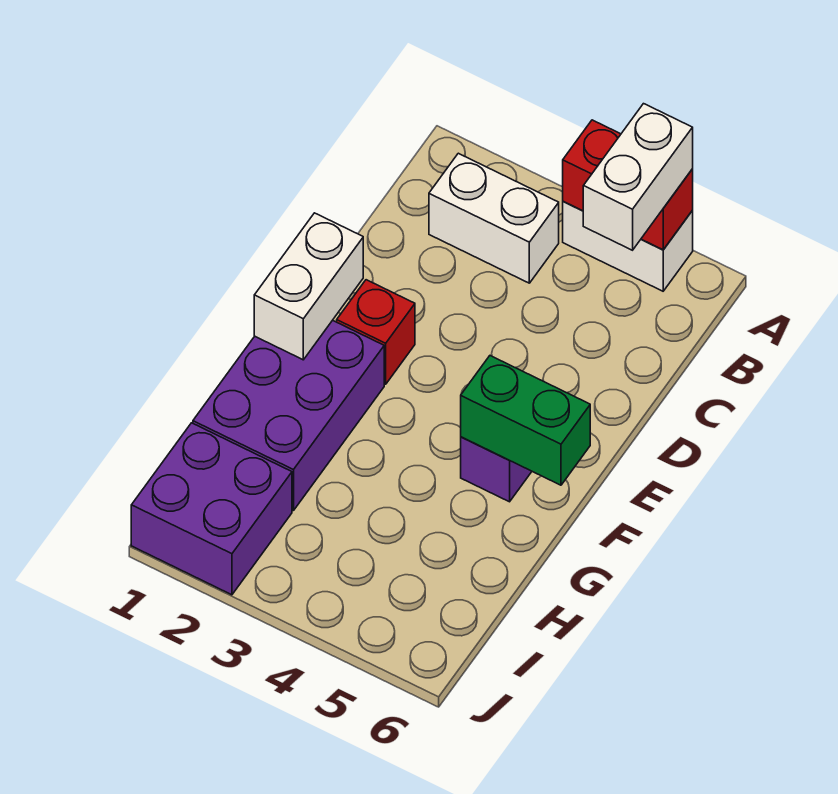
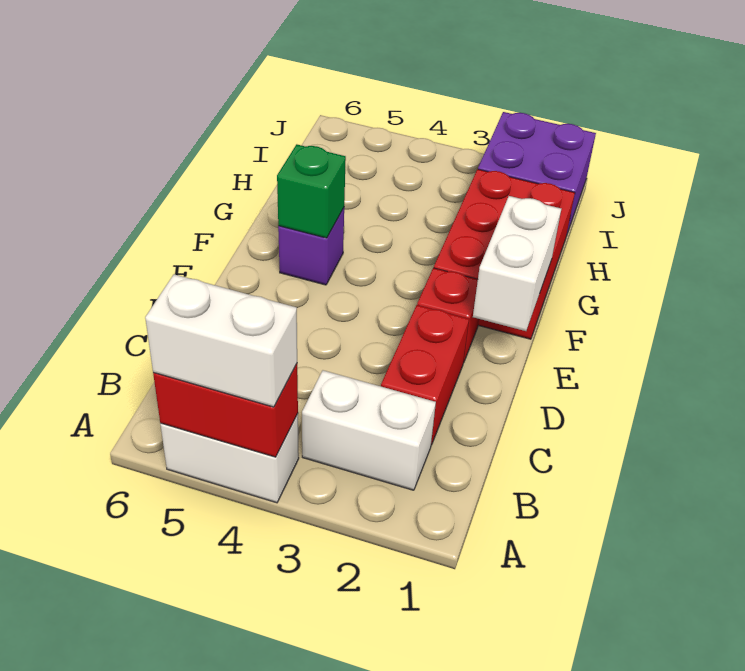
white brick A5:B5 level 3 -> white brick A4:A5 level 3
none -> red brick C2:D2 level 1
purple brick F1:H2 level 1 -> red brick F1:H2 level 1
green brick F5:F6 level 2 -> green brick F5 level 2

